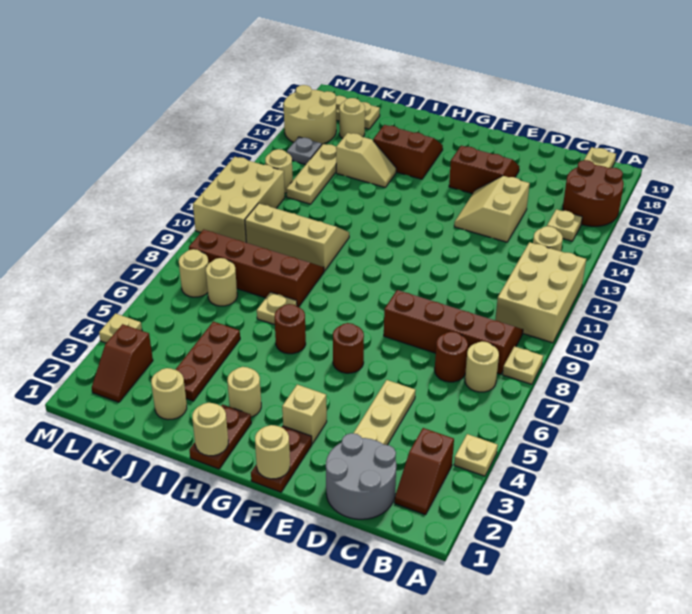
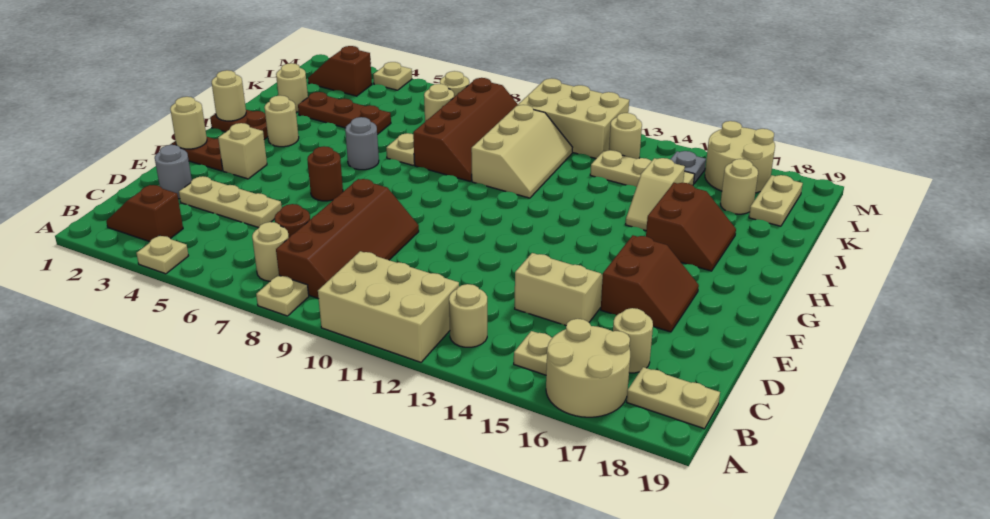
brown round brick A16:B17 level 1 -> tan round brick A16:B17 level 1
grey round brick C1:D2 level 1 -> grey round brick D2 level 1
none -> tan round brick C17 level 1
brown round brick H6 level 1 -> grey round brick H6 level 1

